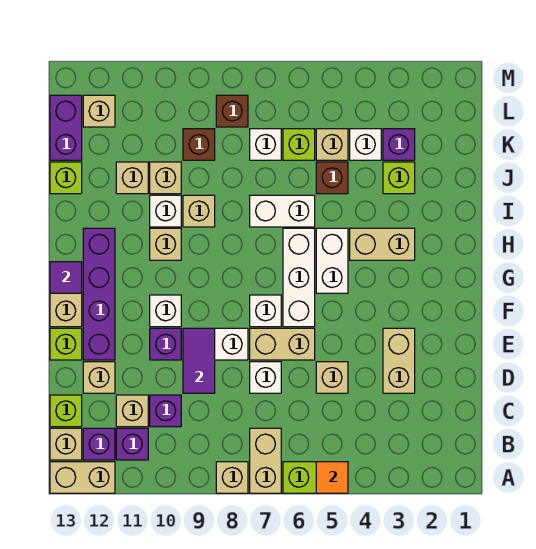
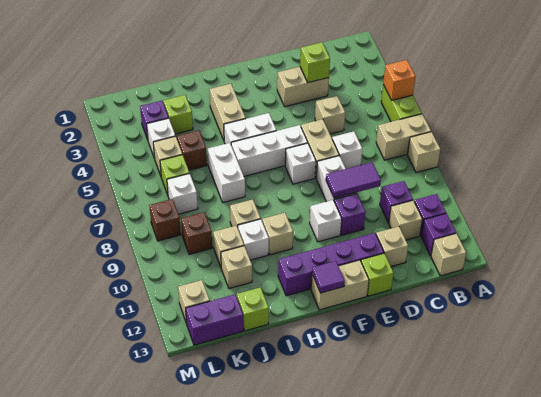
orange tile A5 level 2 -> orange brick A5 level 2
tan brick A12:A13 level 1 -> none
lime brick C13 level 1 -> lime brick D3 level 2

